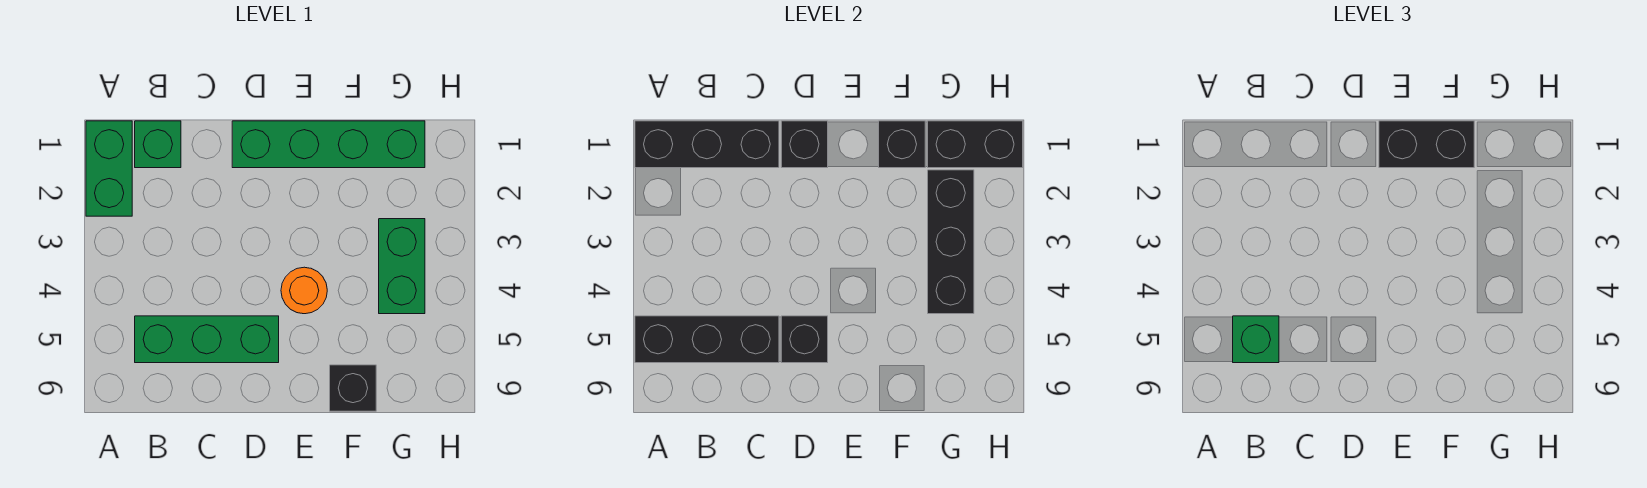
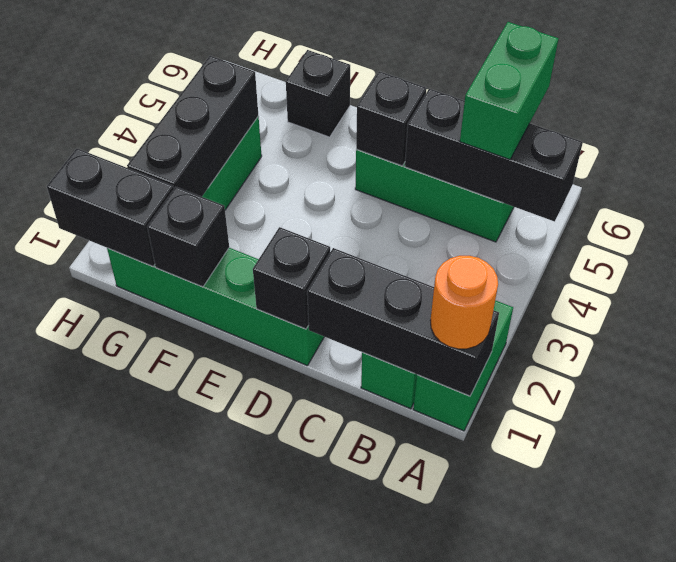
green brick B5 level 3 -> green brick B5:B6 level 3
black brick E1:F1 level 3 -> none
orange round brick E4 level 1 -> orange round brick A1 level 3

